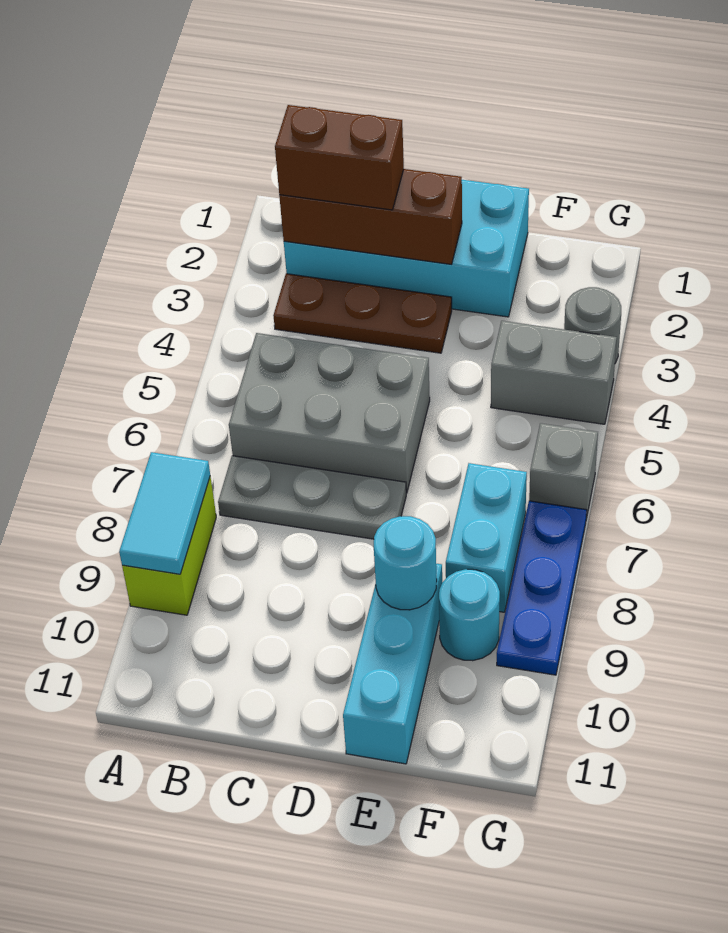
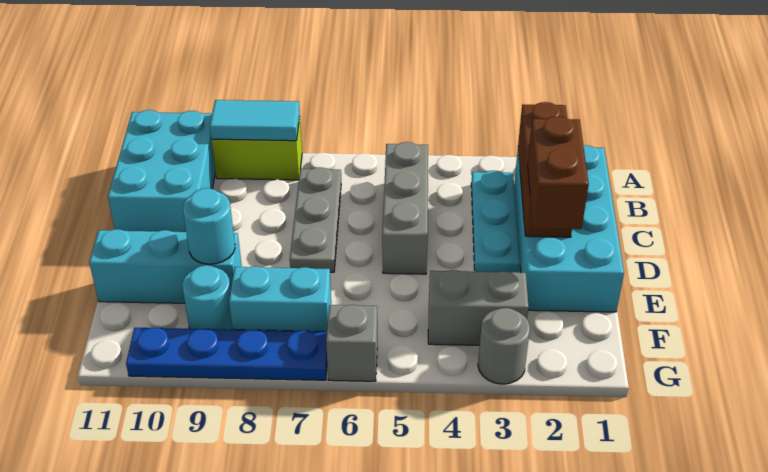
none -> cyan brick A10:C11 level 1
brown brick B2:C2 level 3 -> brown brick D2:E2 level 3
brown plate B3:D3 level 1 -> cyan plate B3:D3 level 1
grey brick B5:D6 level 1 -> grey brick B5:D5 level 1
grey brick F4:G4 level 1 -> grey brick F3:F4 level 1
blue plate G7:G9 level 1 -> blue plate G7:G10 level 1

